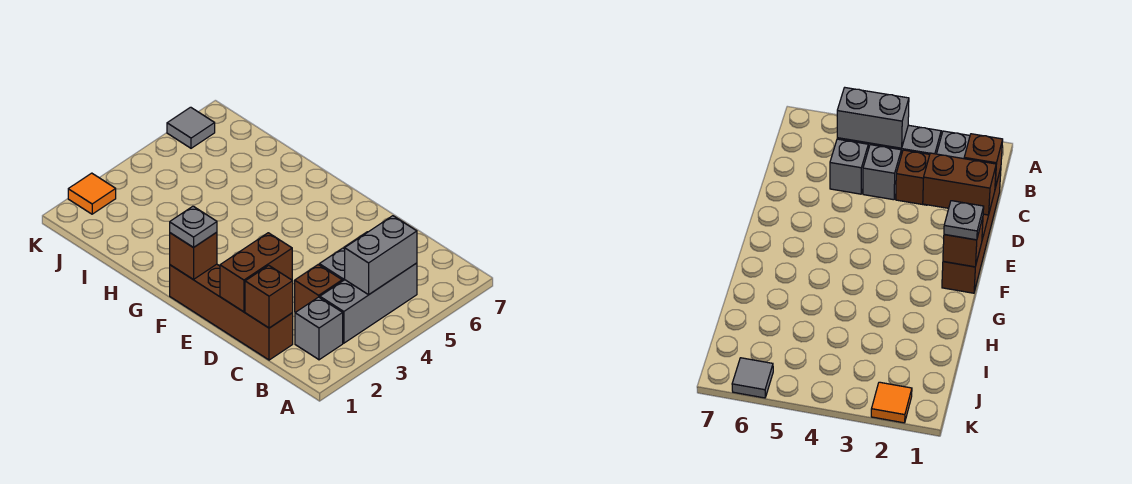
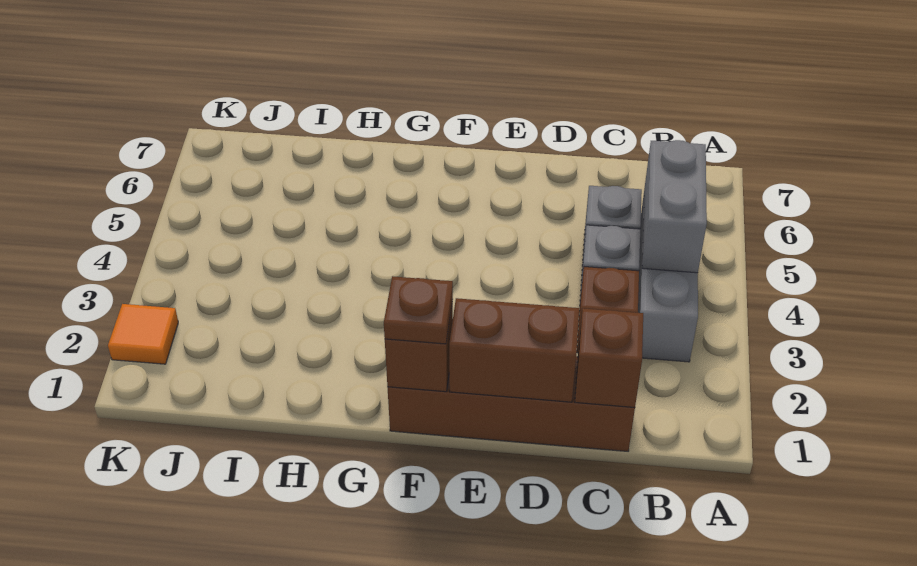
grey brick B2 level 1 -> none
brown brick D1:D2 level 2 -> brown brick D1:E1 level 2
grey plate F1 level 3 -> brown plate F1 level 3
grey tile K6 level 1 -> none

